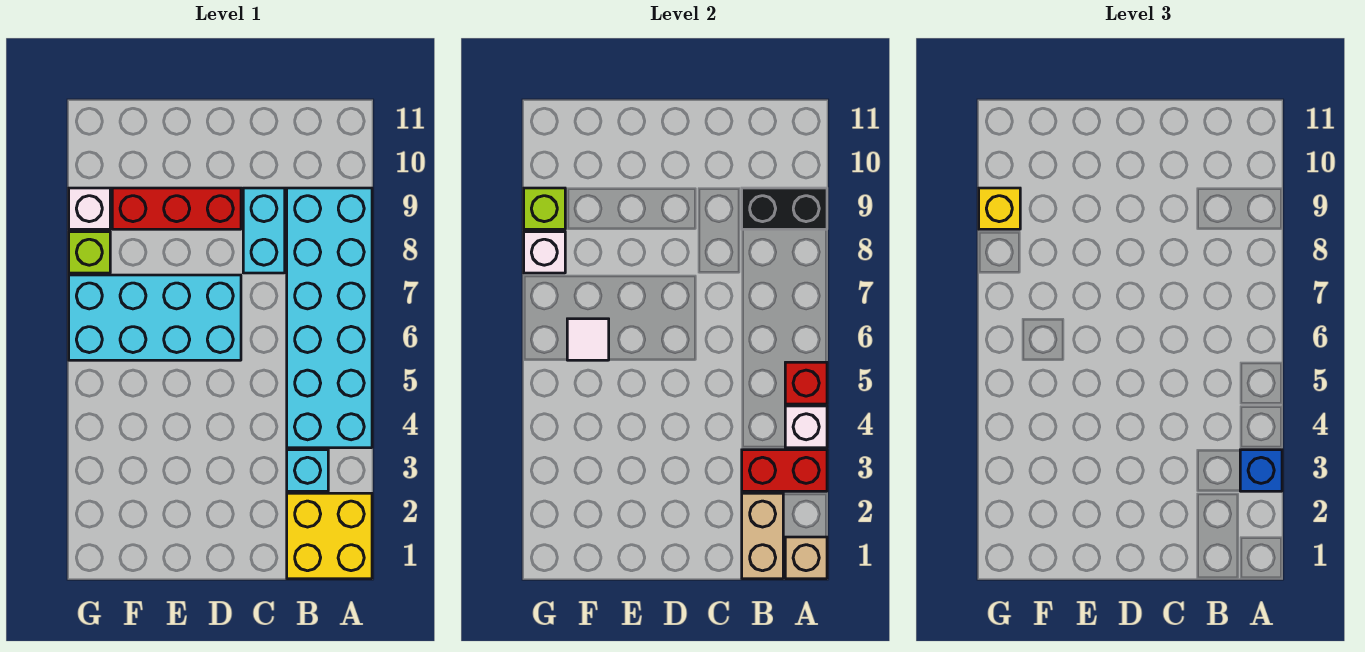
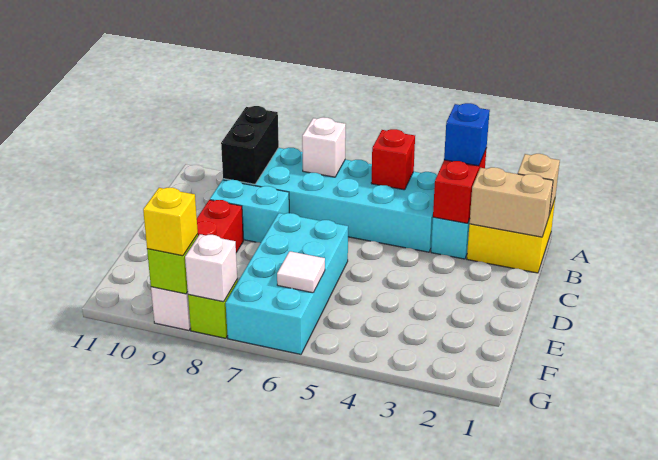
white brick A4 level 2 -> white brick A7 level 2

